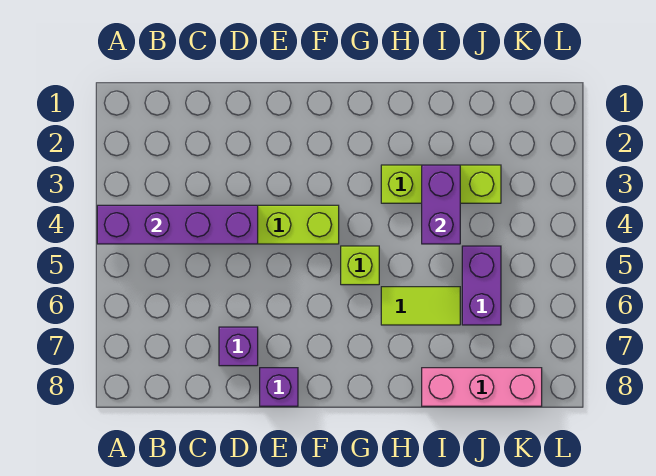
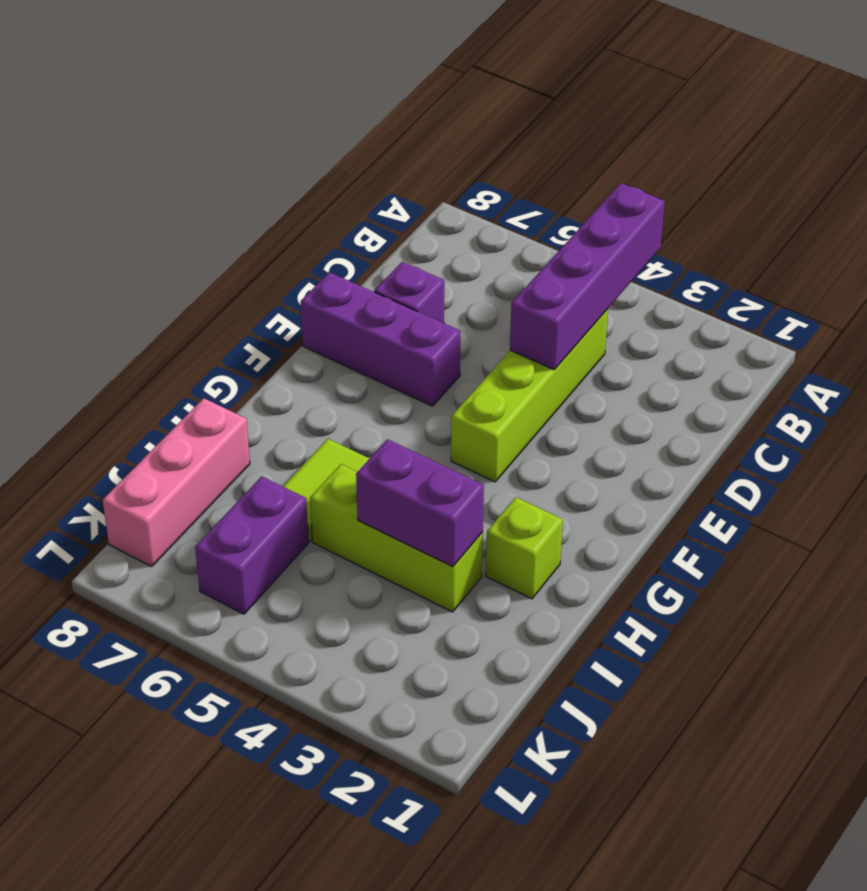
purple brick E8 level 1 -> purple brick E6:E8 level 1
lime brick G5 level 1 -> lime brick H2 level 1
lime brick H3:J3 level 1 -> lime brick I3:I5 level 1
purple brick J5:J6 level 1 -> purple brick J6:K6 level 1

